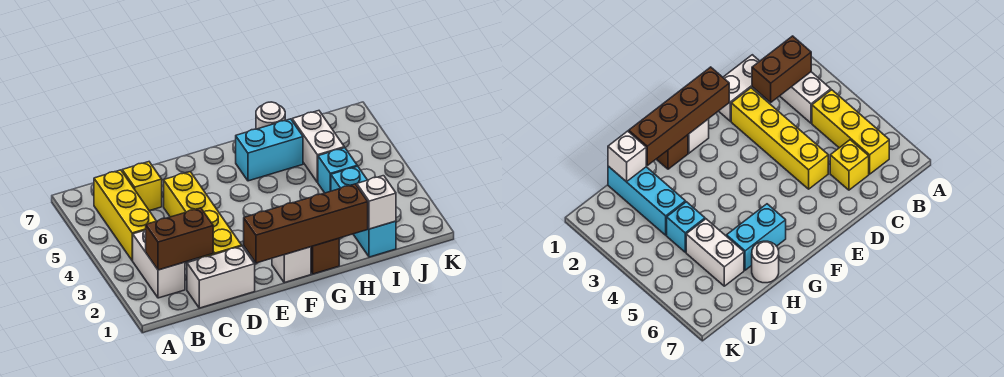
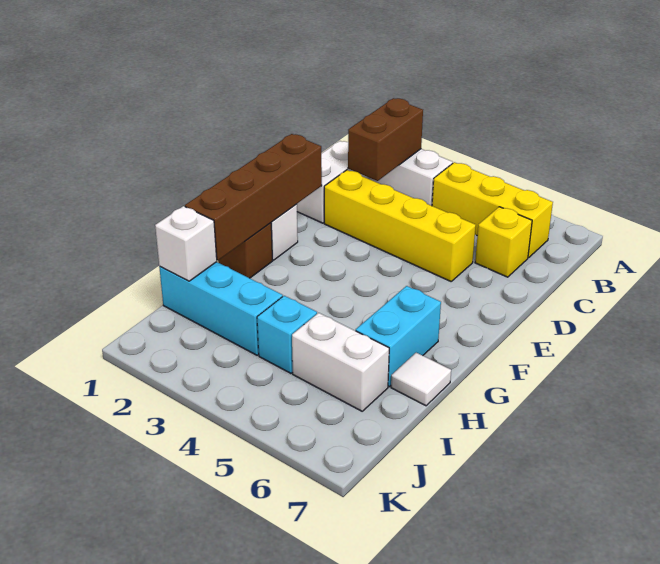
white round brick H7 level 1 -> white tile H7 level 1

